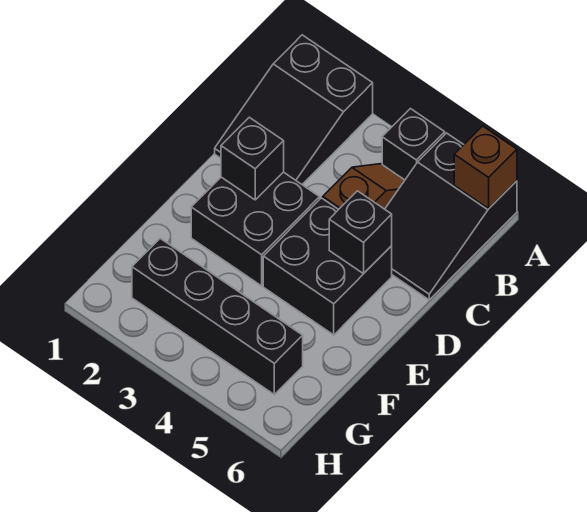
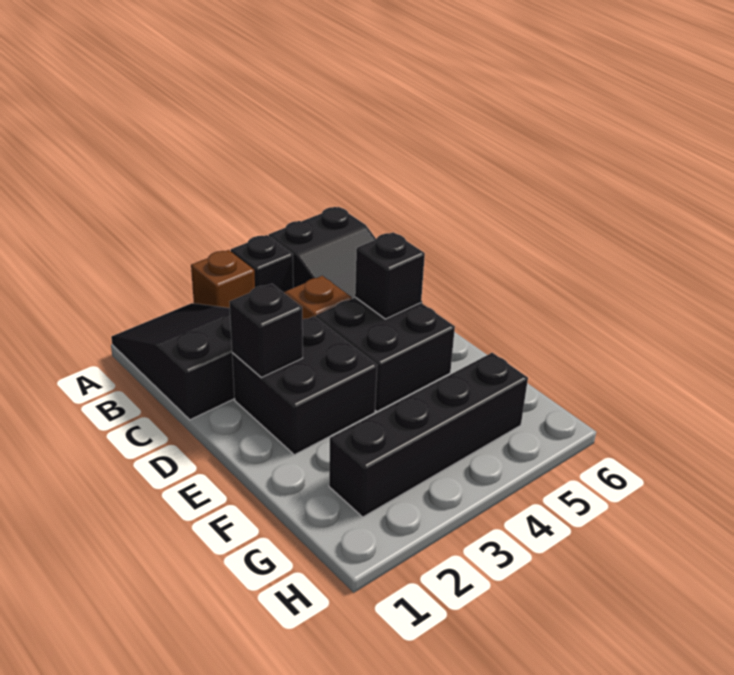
black slope A1:C2 level 1 top A -> black slope A1:C2 level 1 top C
brown brick A6 level 2 -> brown brick A3 level 1

